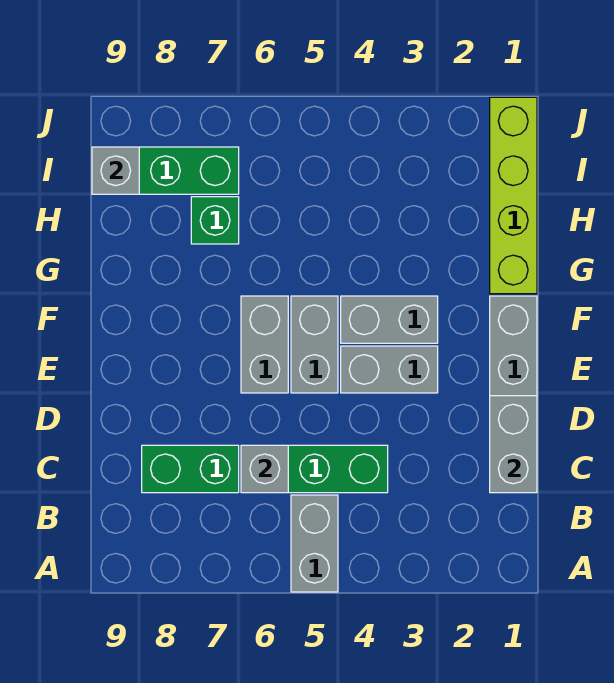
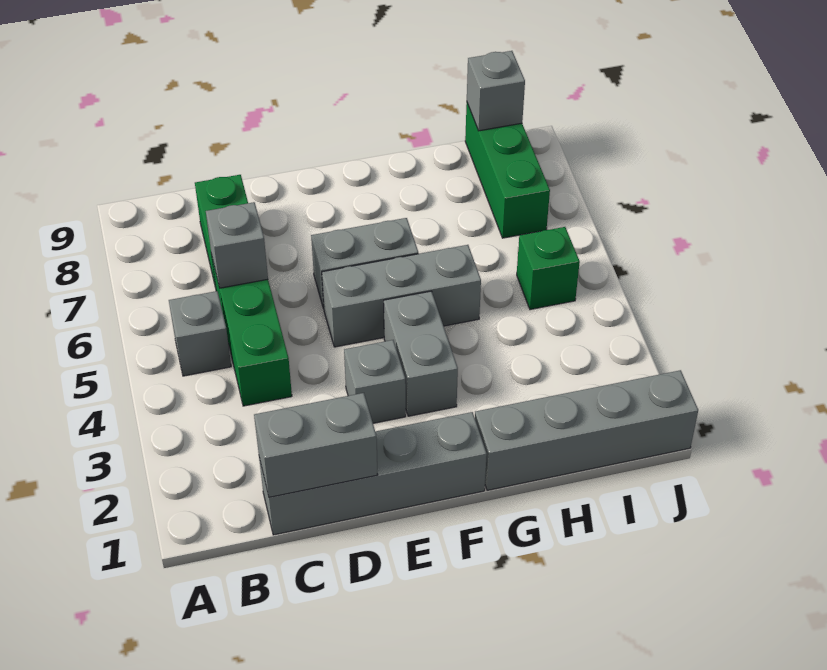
grey brick A5:B5 level 1 -> grey brick B5 level 1
grey brick E3:E4 level 1 -> grey brick E3 level 1
grey brick E5:F5 level 1 -> grey brick E5:G5 level 1
lime brick G1:J1 level 1 -> grey brick G1:J1 level 1
green brick H7 level 1 -> green brick I5 level 1

